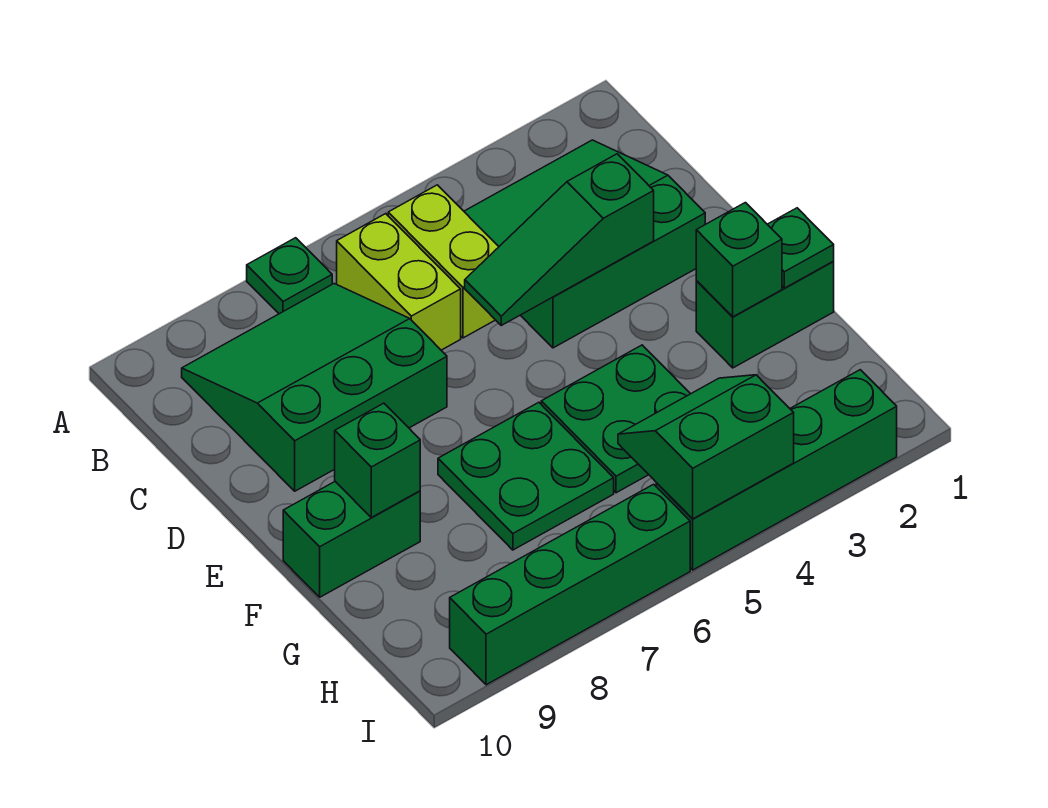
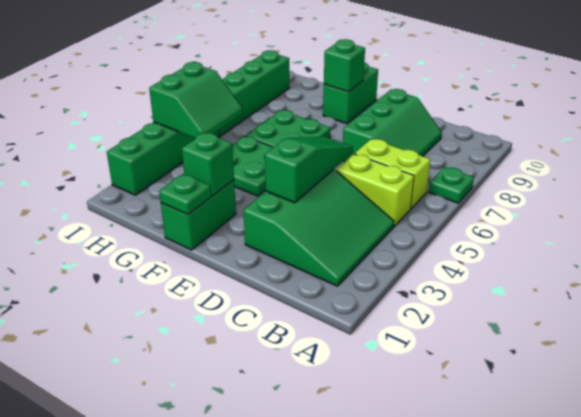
green slope B7:D9 level 1 top D -> green slope C7:D9 level 1 top D

